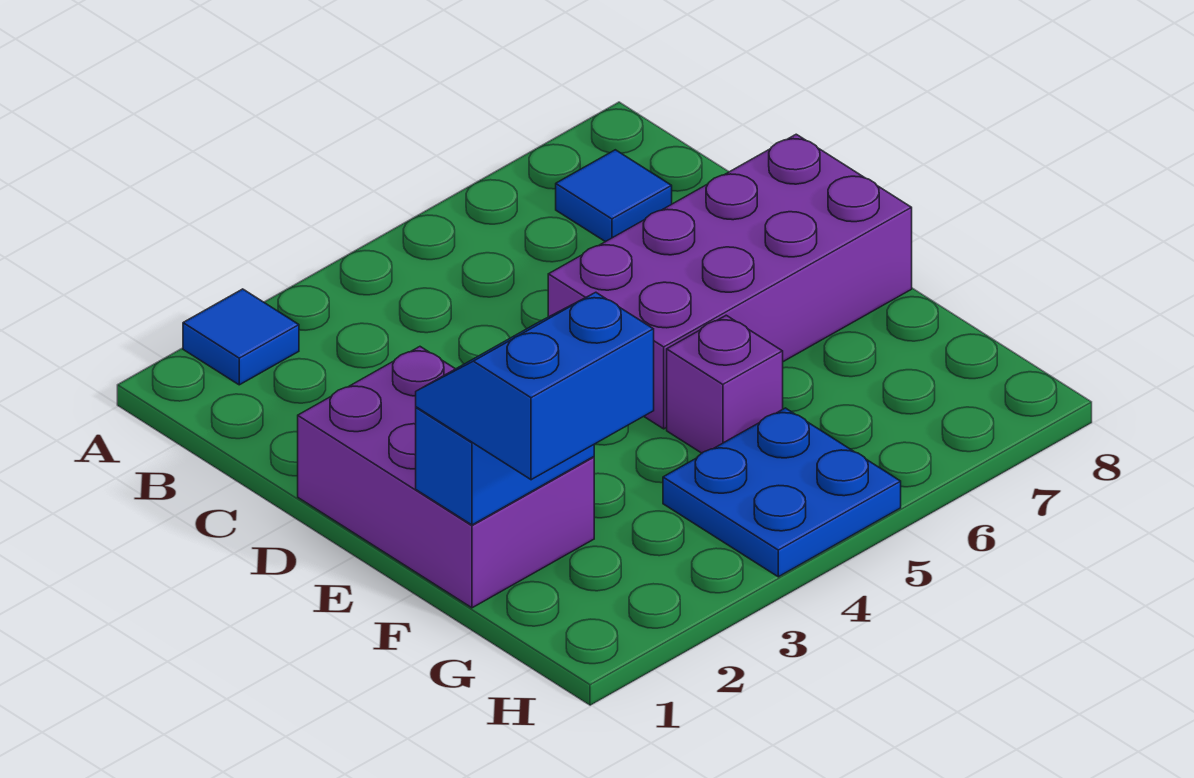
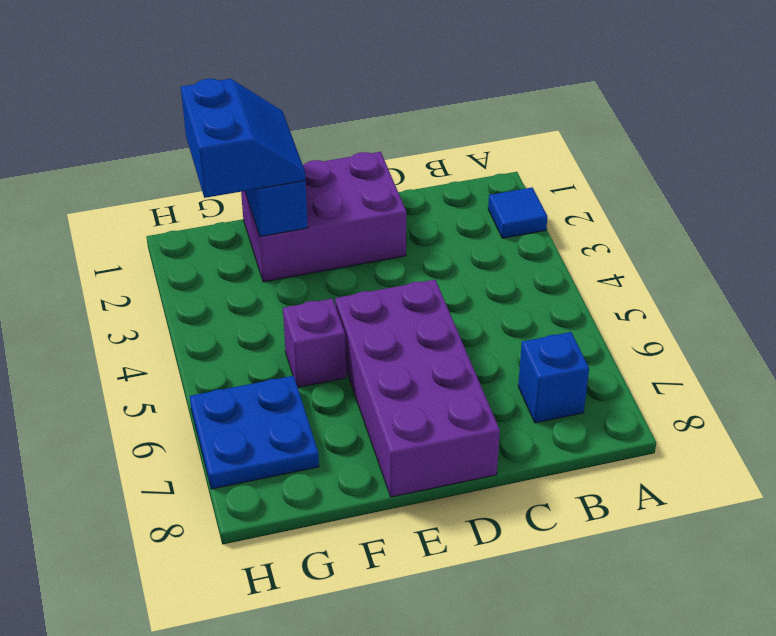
blue tile B7 level 1 -> blue brick B7 level 1
blue plate G4:H5 level 1 -> blue plate G6:H7 level 1

